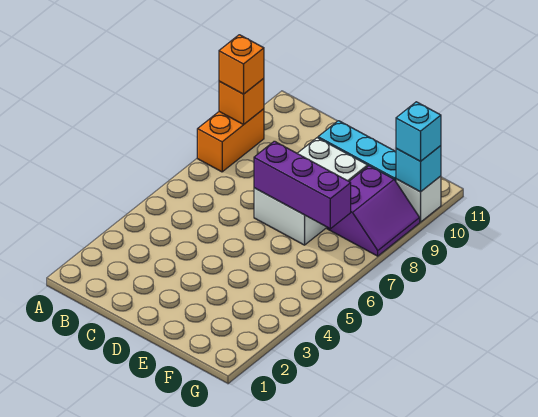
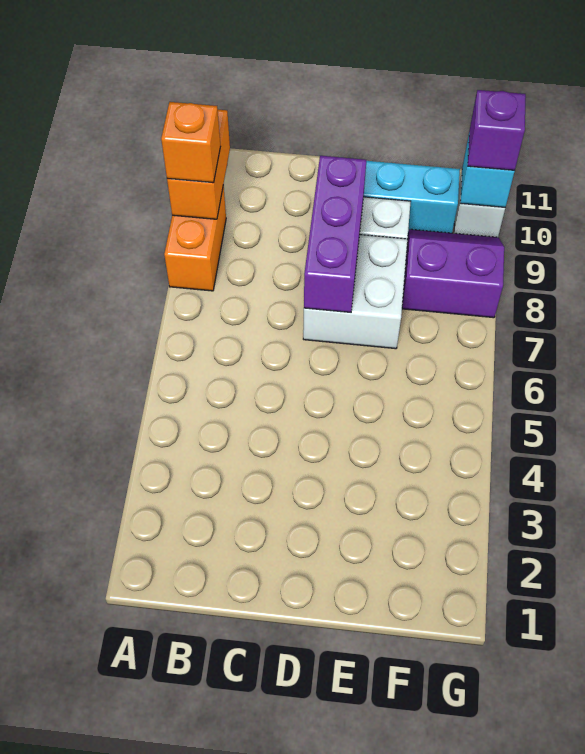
orange brick A9 level 2 -> orange brick A9:A10 level 2
purple brick D7:F7 level 2 -> purple brick D7:D9 level 2
purple slope F8:G9 level 1 top F -> purple slope F8:G9 level 1 top 8
cyan brick G10 level 3 -> purple brick G10 level 3

